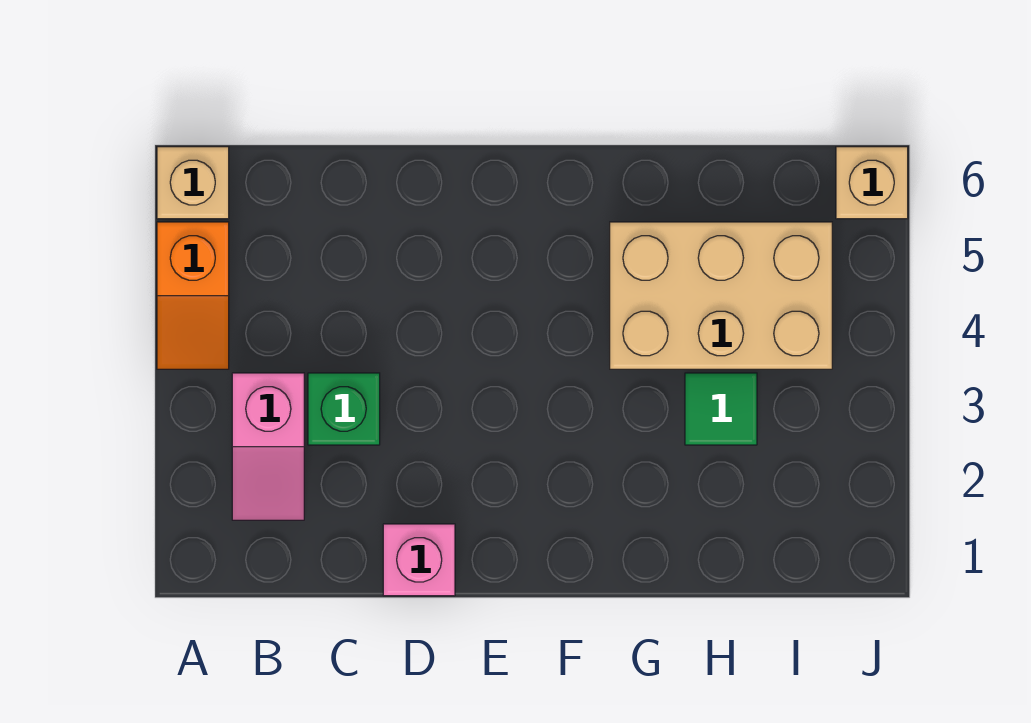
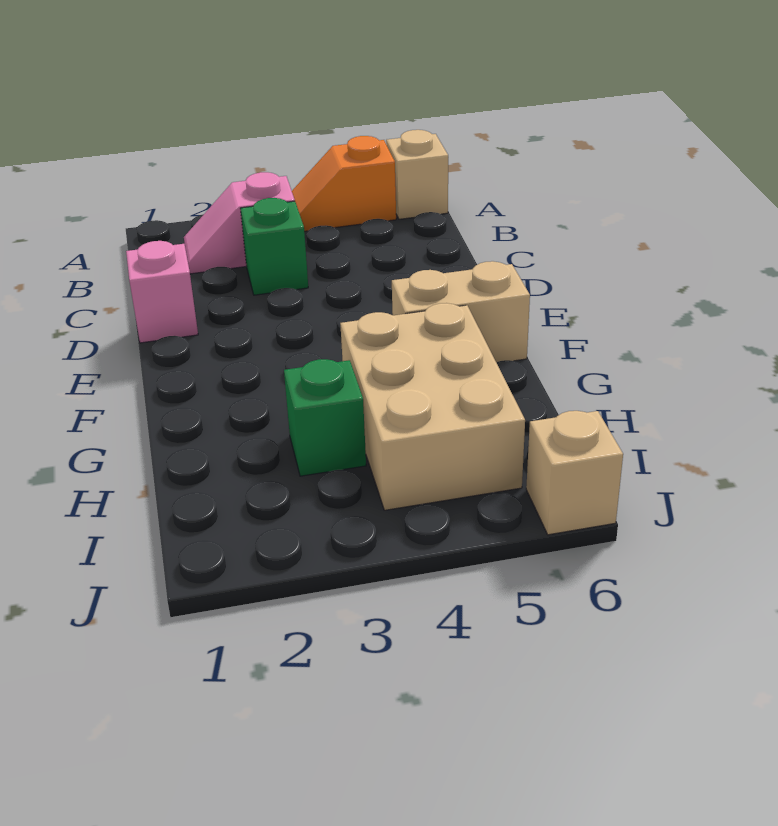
none -> tan brick F5:F6 level 1
green tile H3 level 1 -> green brick H3 level 1

